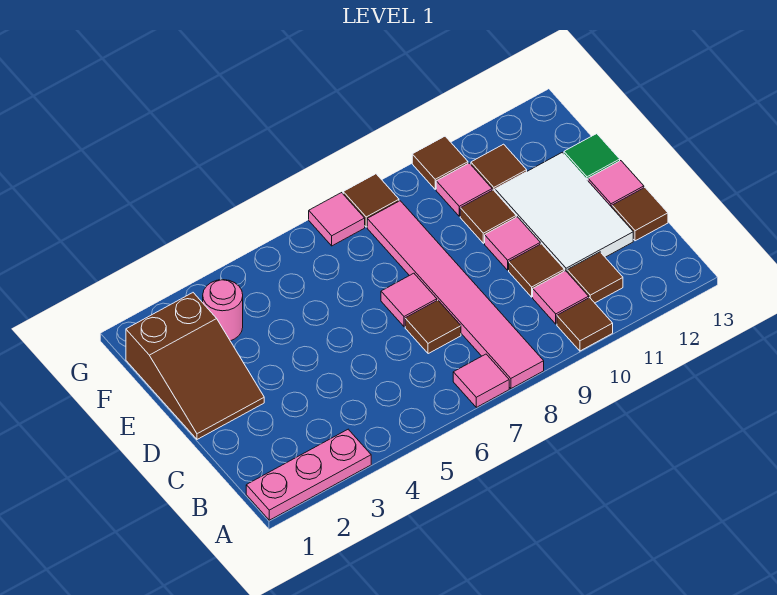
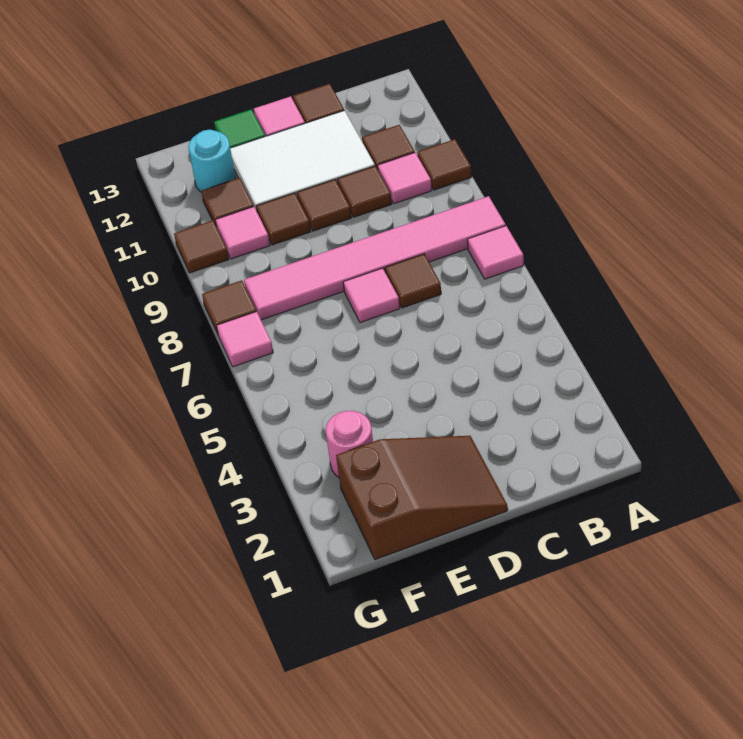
pink plate A1:A3 level 1 -> none
pink tile D10 level 1 -> brown tile D10 level 1
none -> cyan round brick F12 level 1

